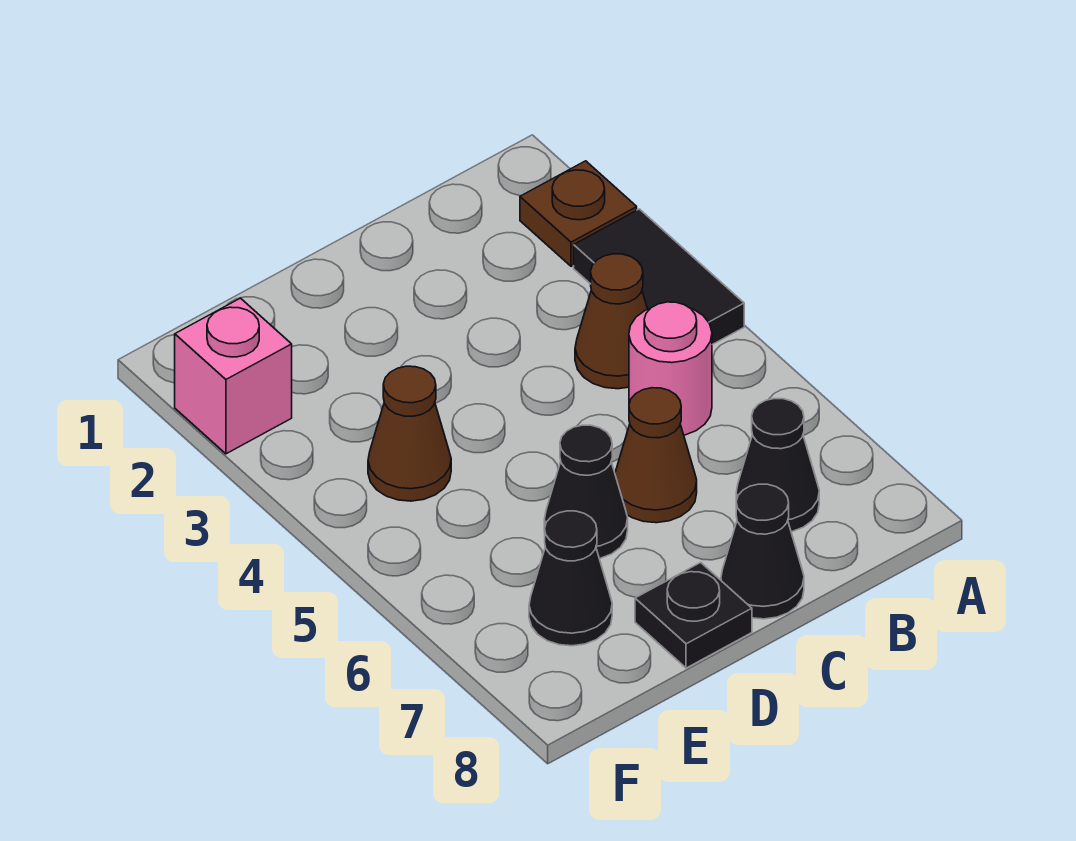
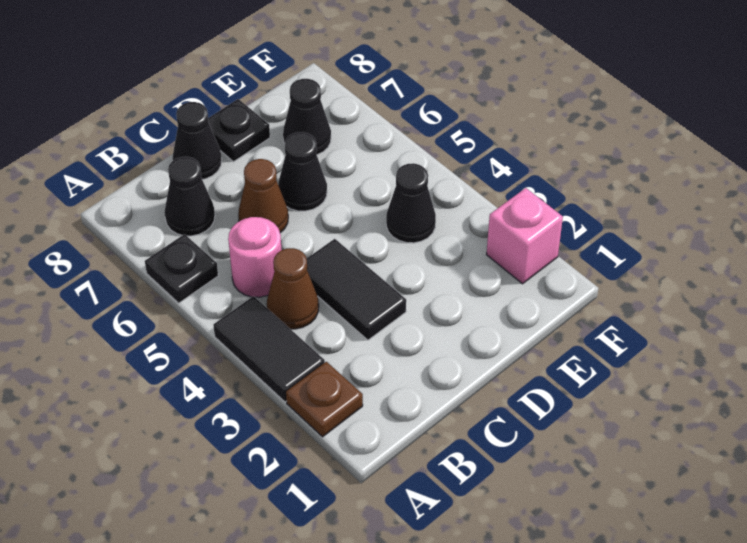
none -> black plate A6 level 1
none -> black tile C3:C4 level 1
brown cone E4 level 1 -> black cone E4 level 1

